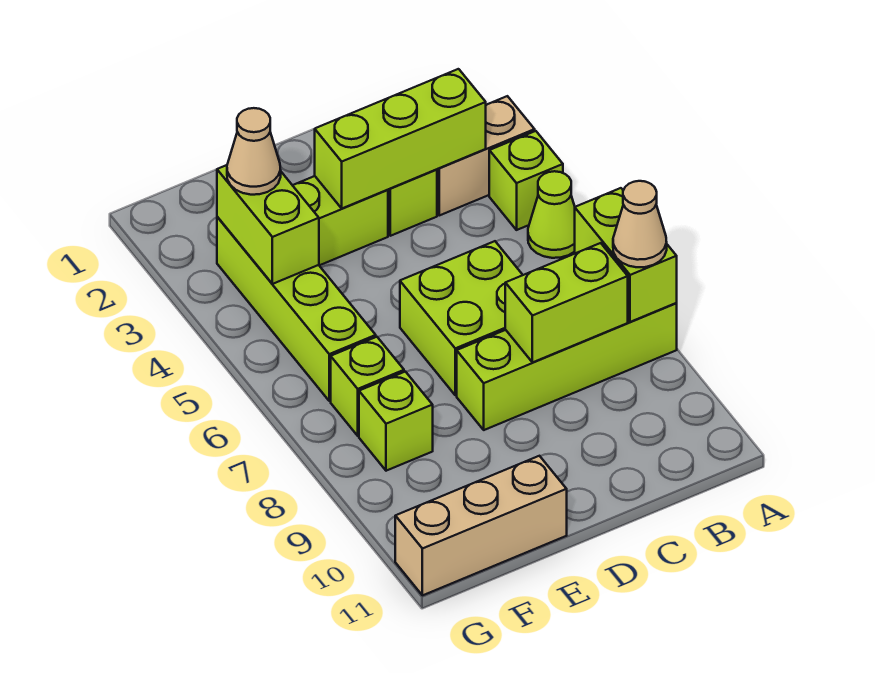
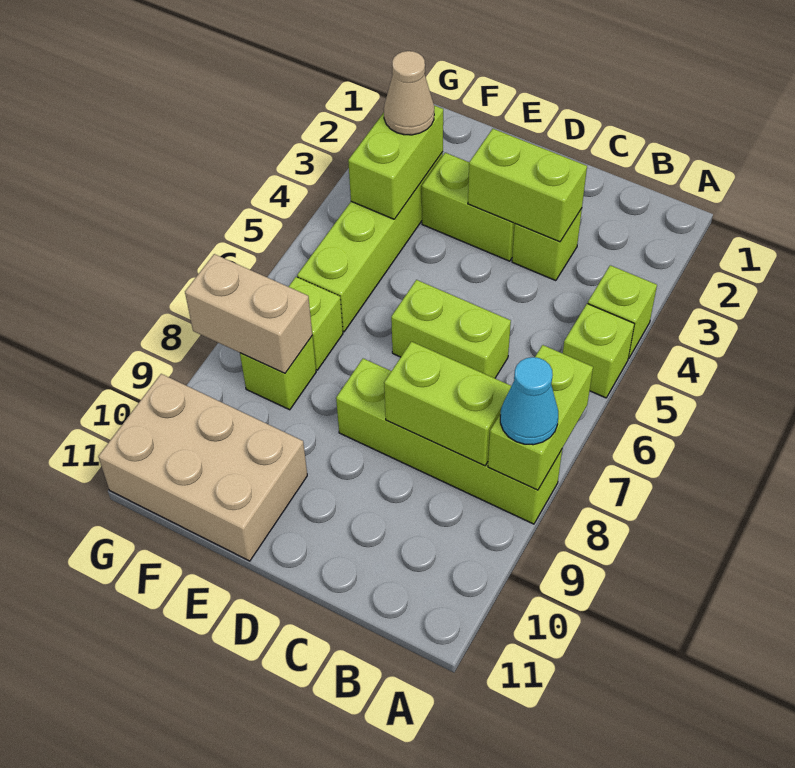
tan brick A3:B3 level 1 -> tan brick F8:G8 level 2
lime cone A5 level 1 -> lime brick A5 level 1
tan cone A8 level 3 -> cyan cone A8 level 3
lime brick B3:D3 level 2 -> lime brick C3:D3 level 2
lime brick C6:D7 level 1 -> lime brick C6:D6 level 1
tan brick E11:G11 level 1 -> tan brick E10:G11 level 1

